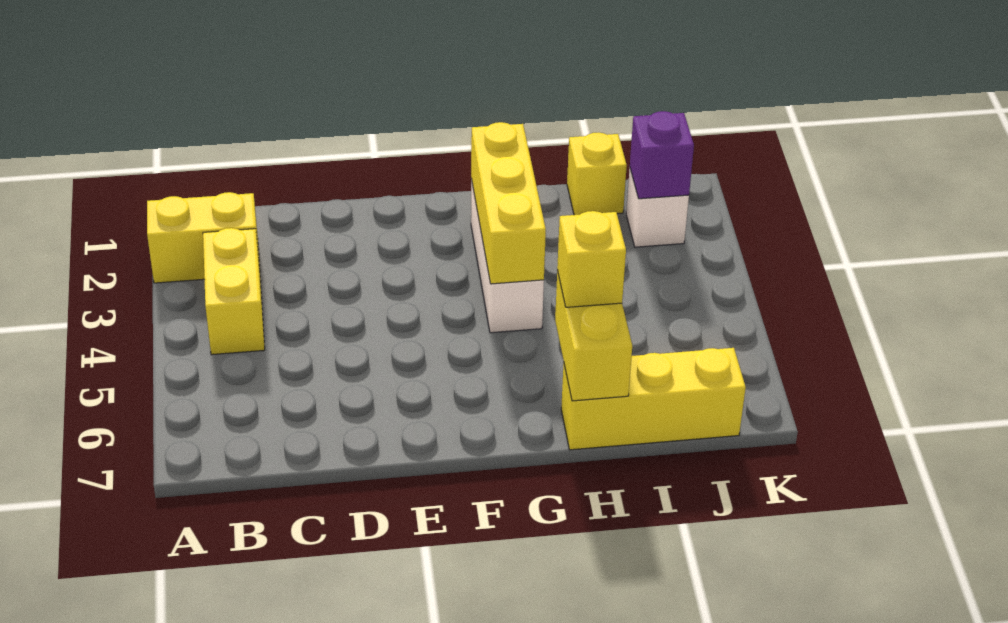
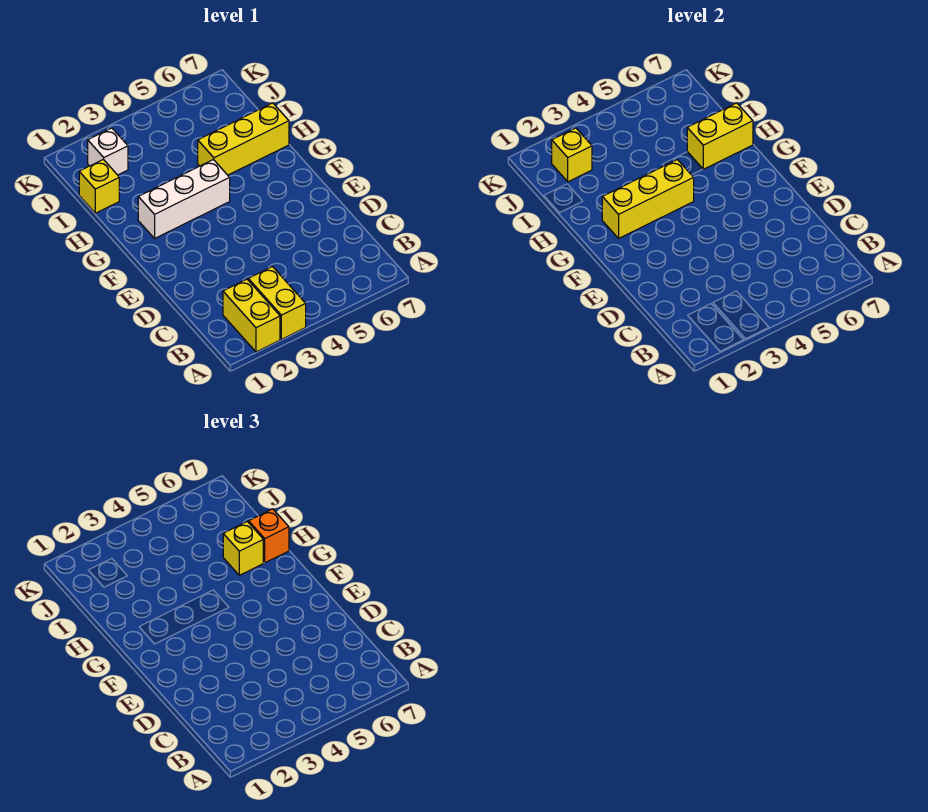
yellow brick B3:B4 level 1 -> yellow brick A3:B3 level 1
yellow brick H7:J7 level 1 -> yellow brick H5:H7 level 1
none -> orange brick H7 level 3
purple brick J2 level 2 -> yellow brick J2 level 2

